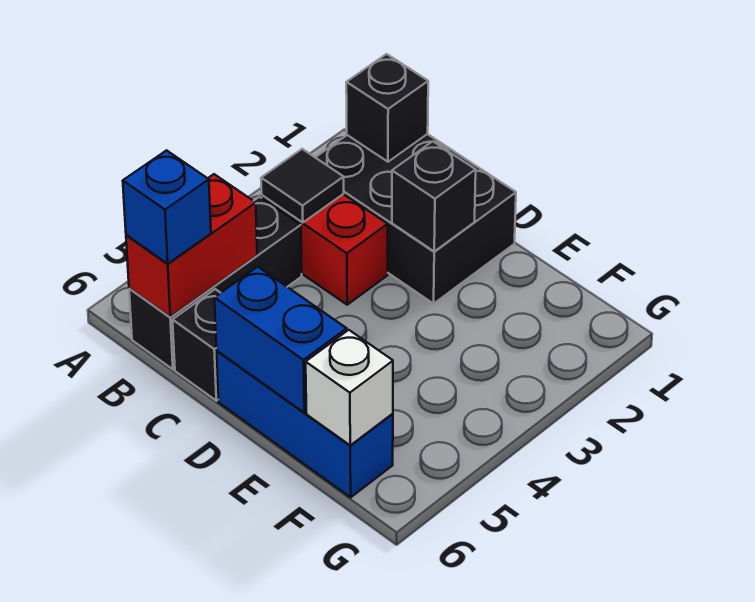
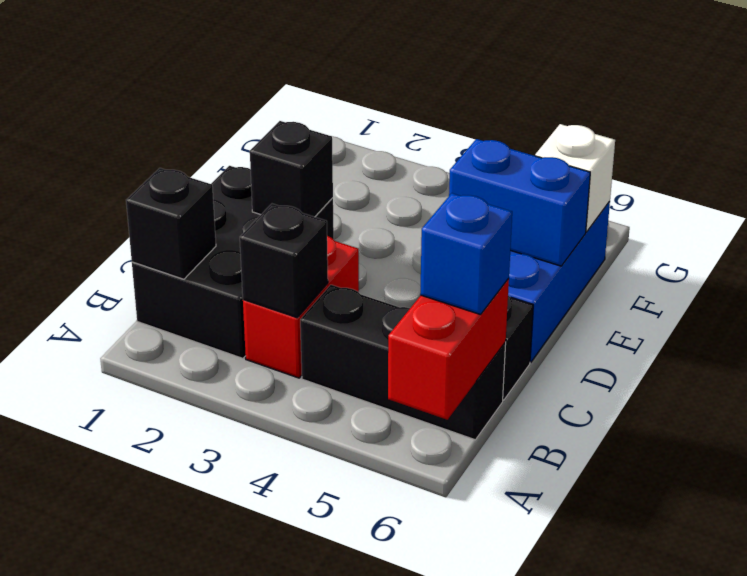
black tile B3 level 2 -> black brick B3 level 2
red brick B5:B6 level 2 -> red brick A6:B6 level 2
blue brick D6:E6 level 2 -> blue brick E5:E6 level 2

